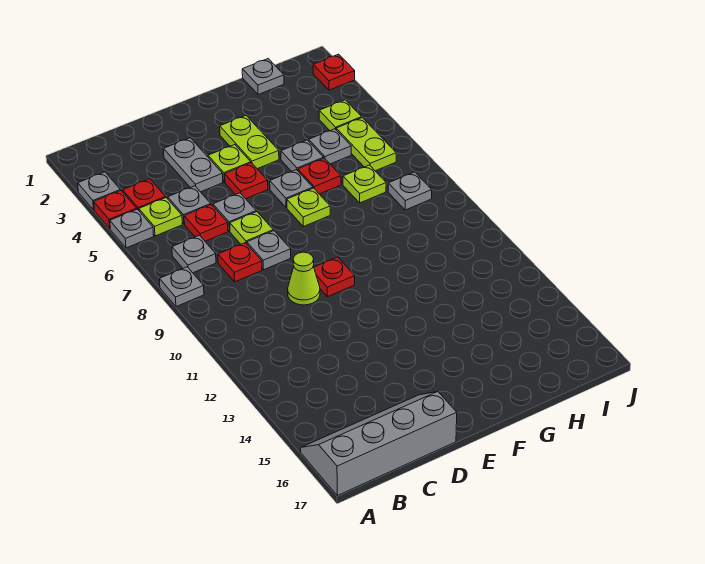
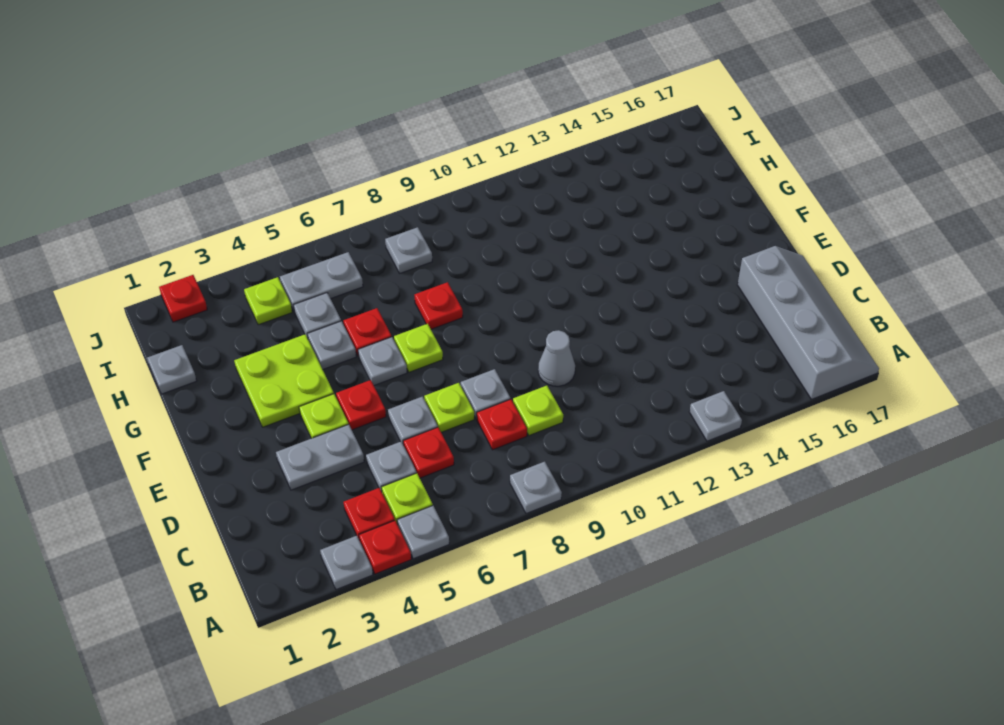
grey slope A16:D17 level 1 top 17 -> grey slope A16:D17 level 1 top 16
grey plate B7 level 1 -> grey plate A13 level 1
lime cone D10 level 1 -> grey cone D10 level 1
red plate E10 level 1 -> red plate G8 level 1
lime plate F3:F4 level 1 -> lime plate F3:G4 level 1
lime plate H7 level 1 -> lime plate C9 level 1
lime plate I5:I6 level 1 -> grey plate I5:I6 level 1

